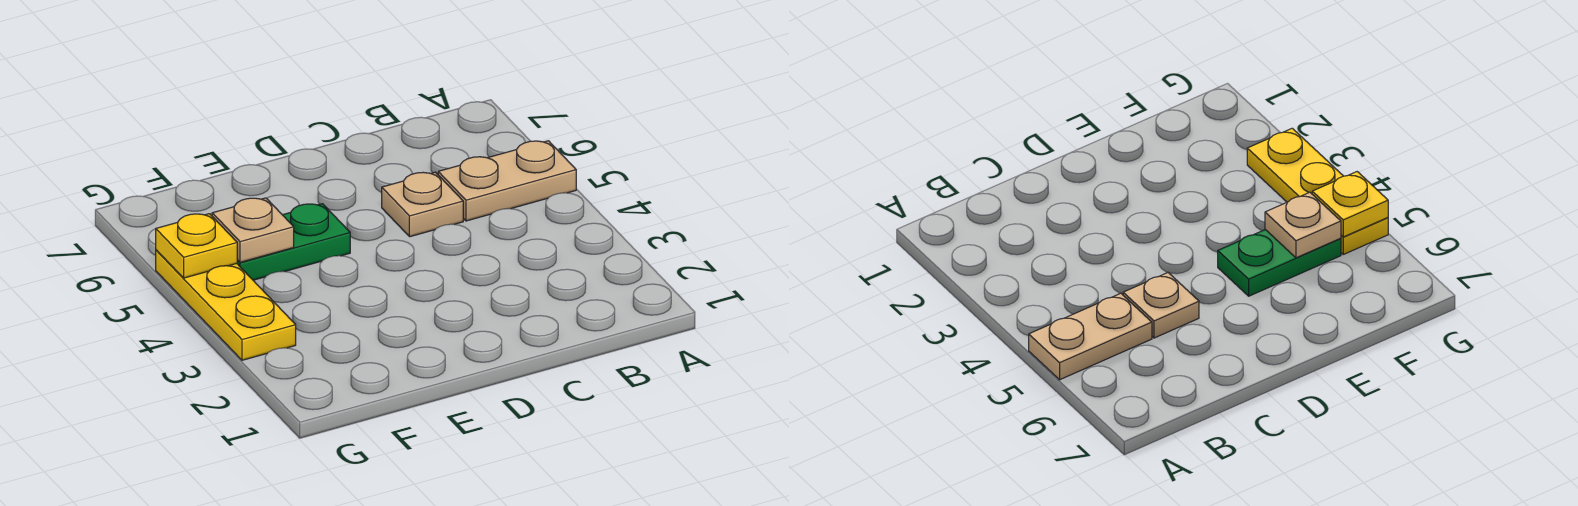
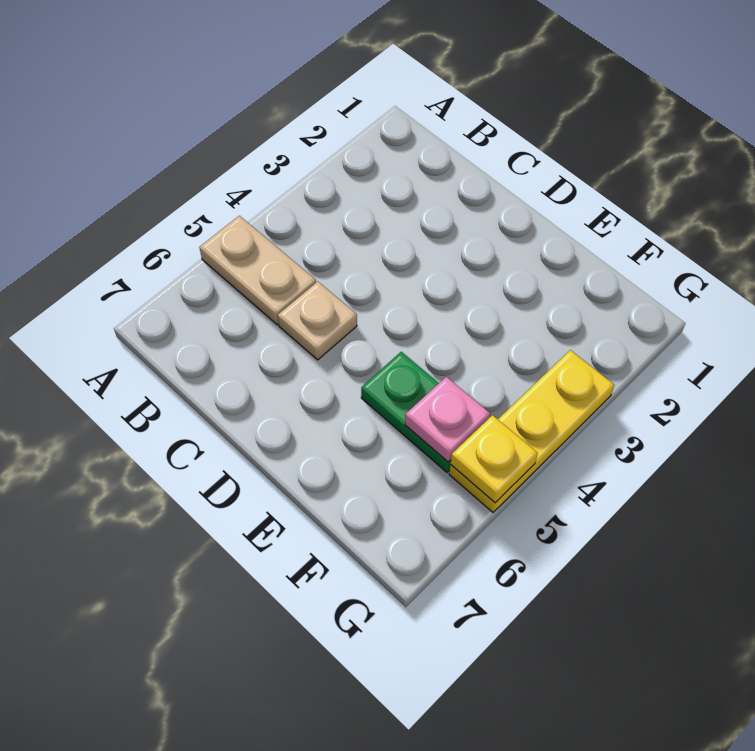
tan plate F5 level 2 -> pink plate F5 level 2

